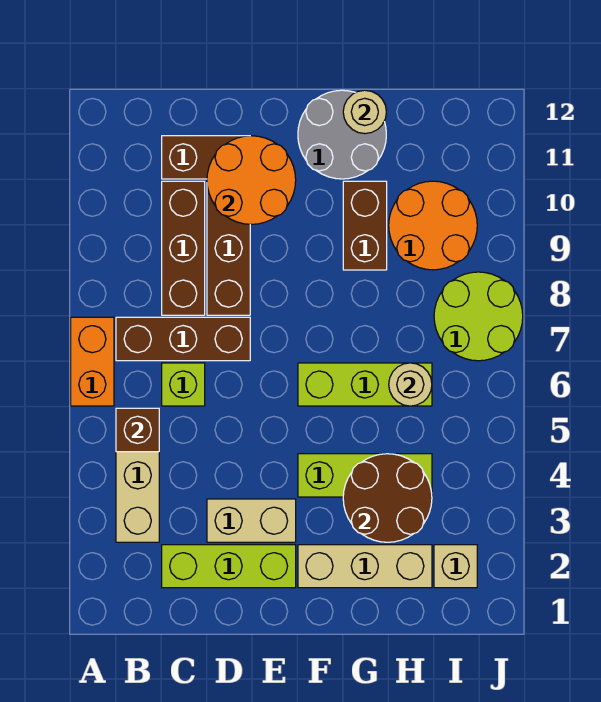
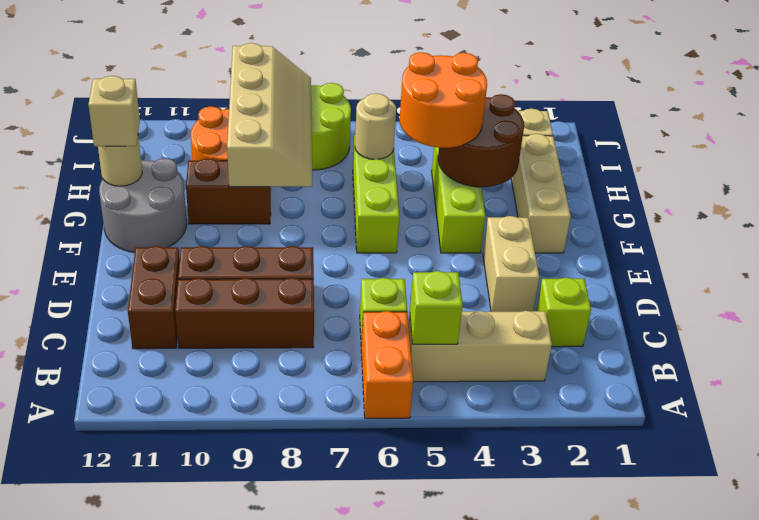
orange brick A6:A7 level 1 -> orange brick A6:B6 level 1
brown brick B5 level 2 -> lime brick B5 level 2
brown brick B7:D7 level 1 -> none
lime brick C2:E2 level 1 -> lime brick C2 level 1
orange round brick D10:E11 level 2 -> orange round brick G4:H5 level 3
none -> tan slope G8:J9 level 2 top 9
none -> tan brick G12 level 3

